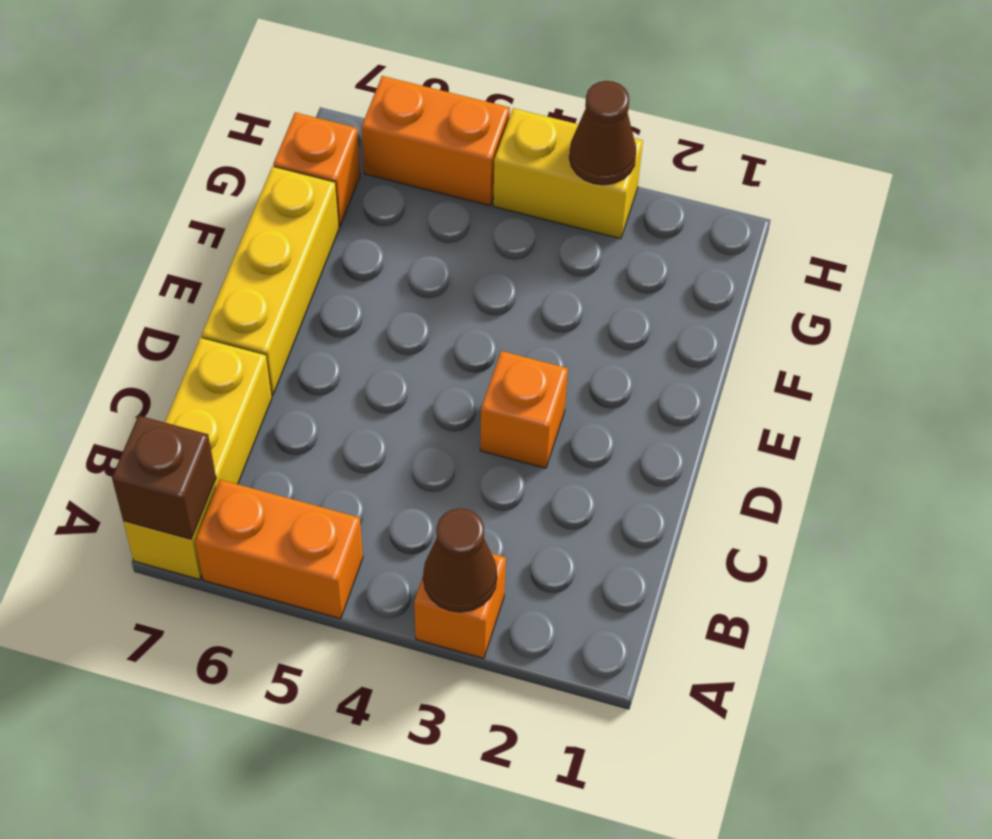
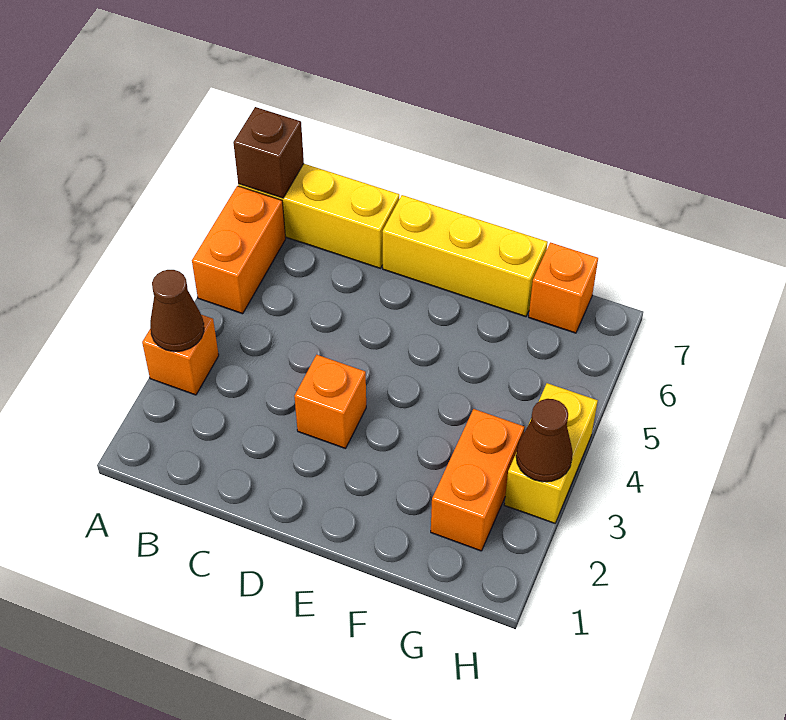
orange brick H5:H6 level 1 -> orange brick G2:G3 level 1

